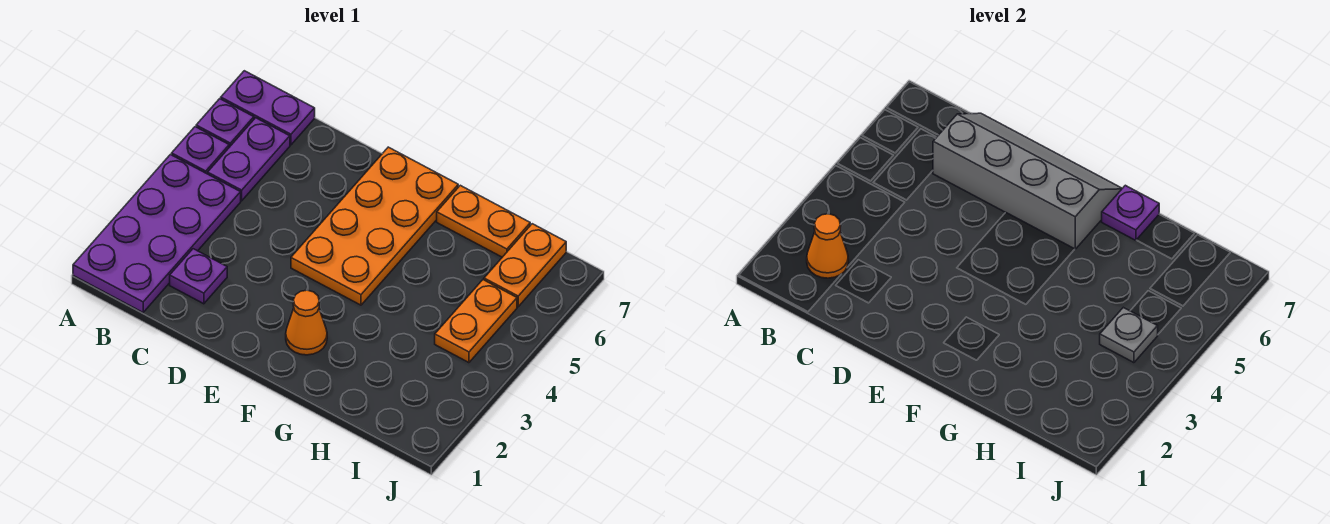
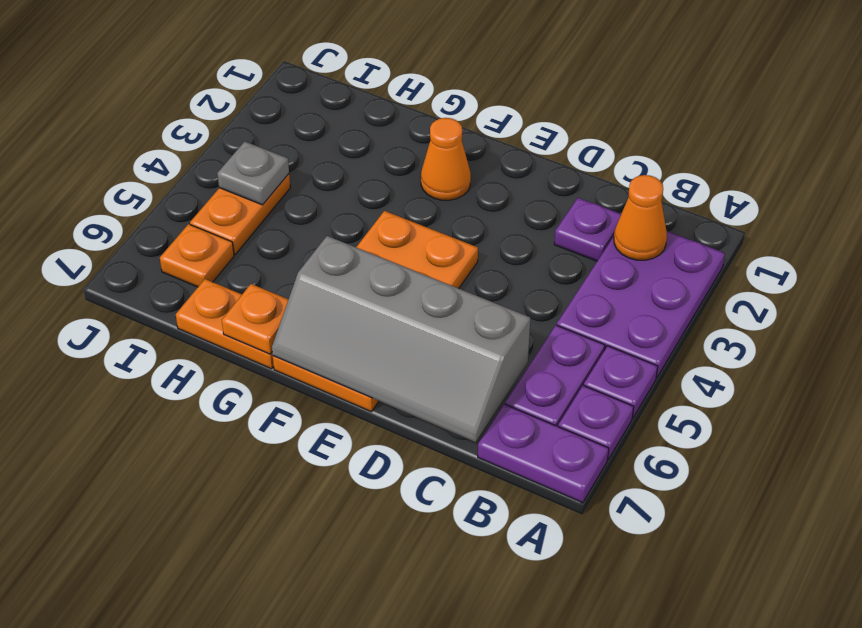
purple plate A1:B4 level 1 -> purple plate A2:B4 level 1
purple plate G7 level 2 -> orange plate G7 level 2
orange plate I6:I7 level 1 -> orange plate I6 level 1

